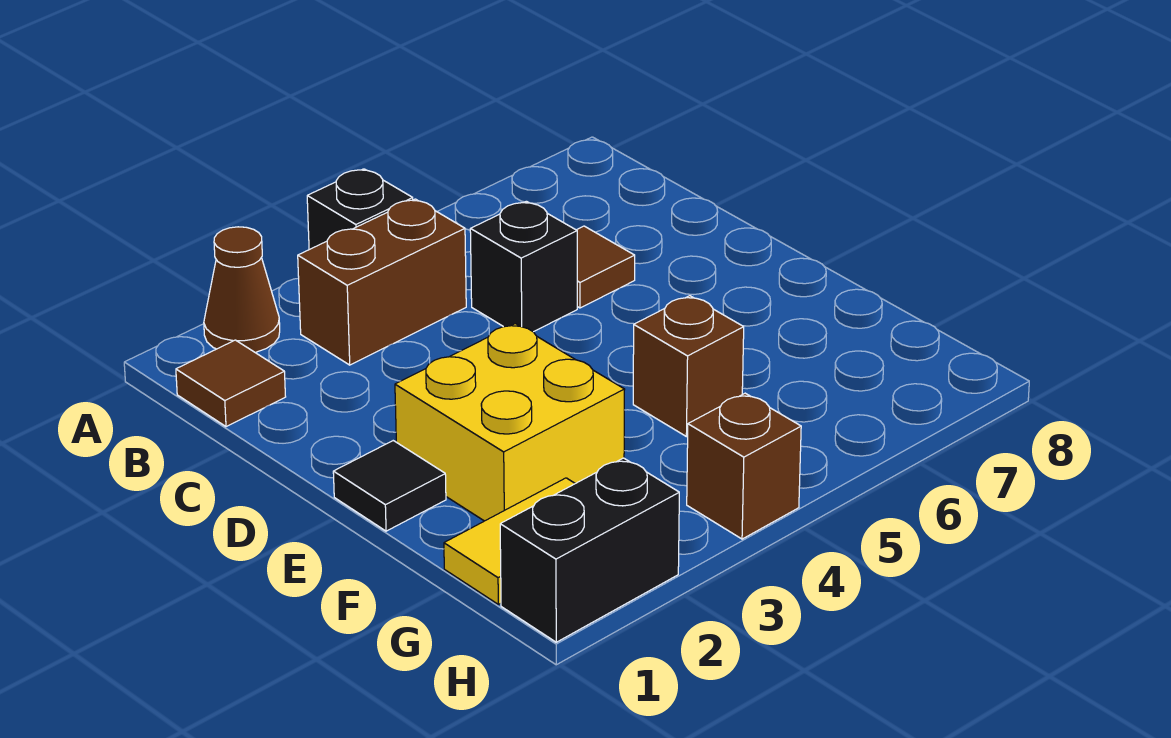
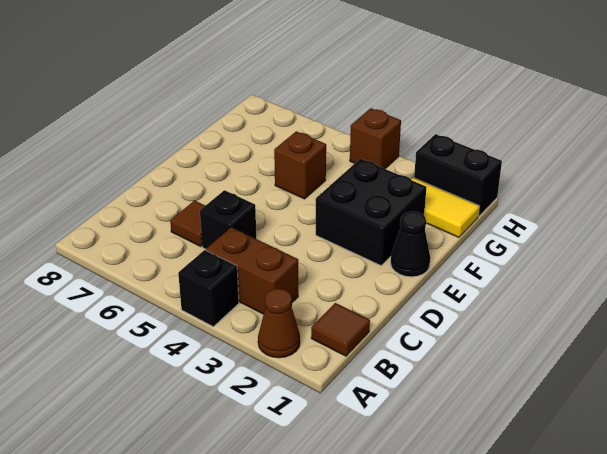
black tile E1 level 1 -> black cone E1 level 1
yellow brick E2:F3 level 1 -> black brick E2:F3 level 1

